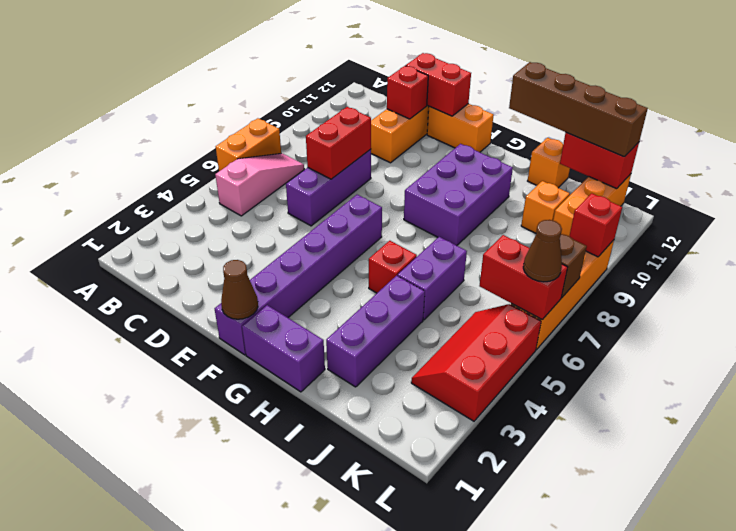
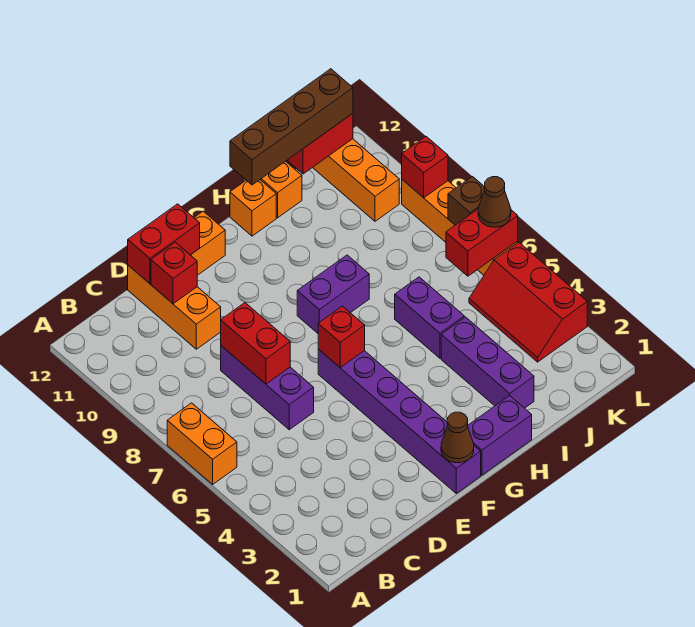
pink slope B5:B7 level 1 top 5 -> none
purple brick G8:H10 level 1 -> purple brick G8:H8 level 1
red brick H5 level 1 -> red brick F6 level 2
orange brick J10 level 1 -> orange brick H12 level 1

